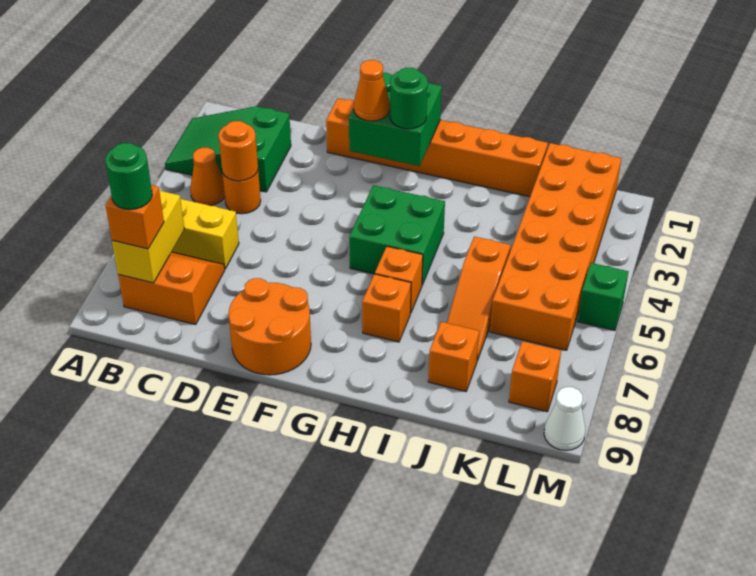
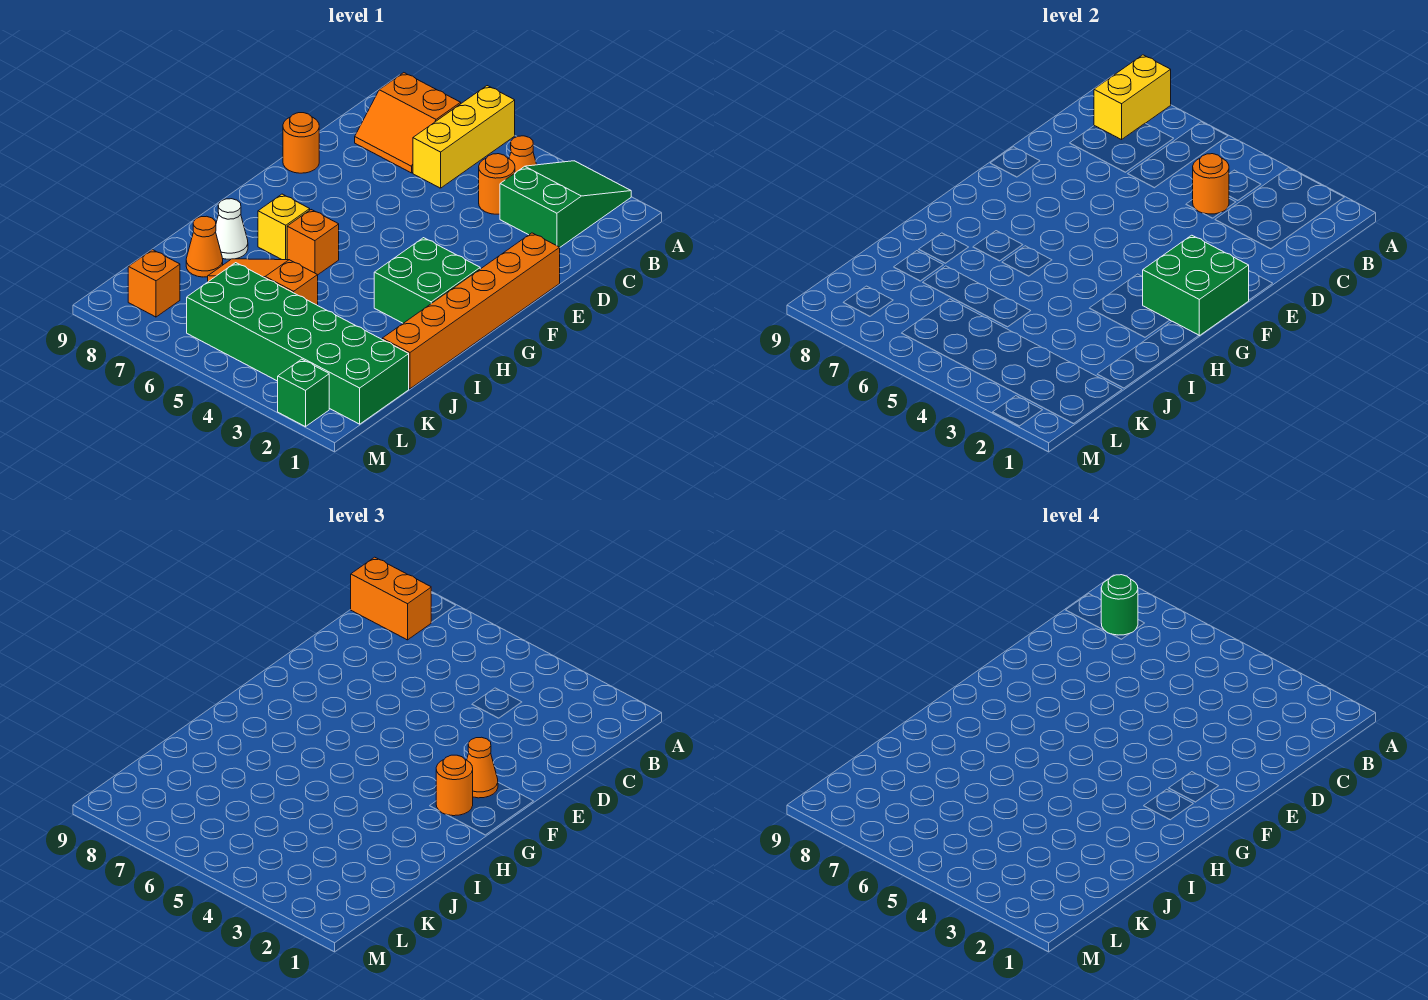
orange slope B7:C8 level 1 top 8 -> orange slope B7:C8 level 1 top B
yellow brick B7:B8 level 2 -> yellow brick A8:B8 level 2
orange brick B8 level 3 -> orange brick B8:B9 level 3
orange round brick E8:F9 level 1 -> orange round brick E9 level 1
green round brick G2 level 3 -> orange round brick G2 level 3
green brick G4:H5 level 1 -> green brick G2:H3 level 1
orange brick H7 level 1 -> yellow brick H7 level 1
orange brick J8 level 1 -> orange cone J8 level 1
orange brick K1:L6 level 1 -> green brick K1:L6 level 1
green brick M5 level 1 -> green brick M2 level 1
white cone M9 level 1 -> white cone I8 level 1

